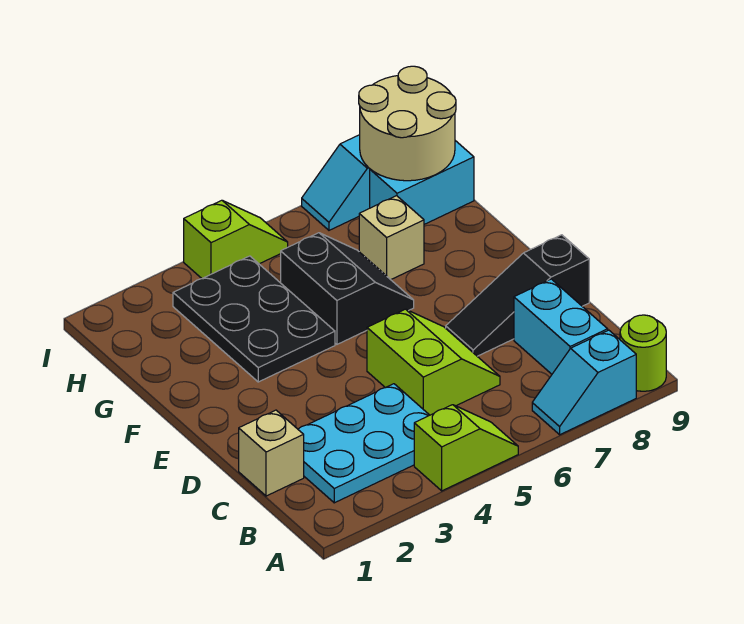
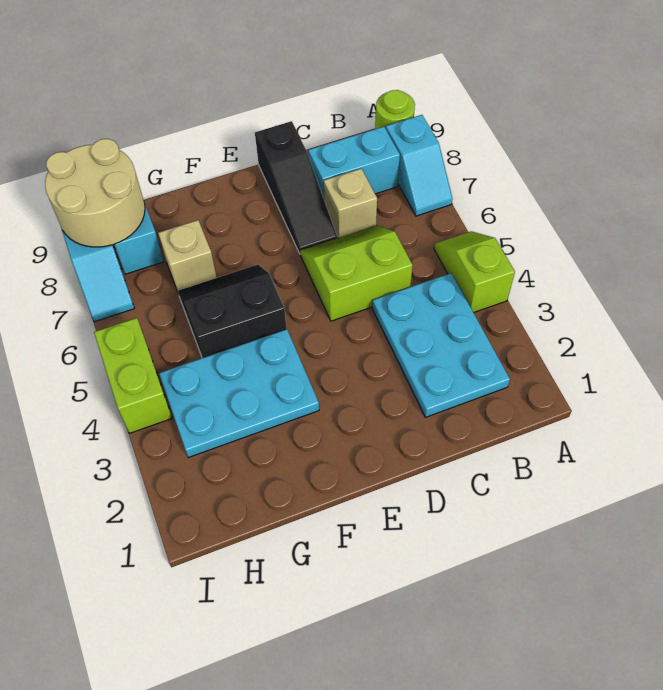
tan brick C1 level 1 -> tan brick C7 level 1
black plate F3:H4 level 1 -> cyan plate F3:H4 level 1
lime slope I4:I5 level 1 top 4 -> lime brick I4:I5 level 1

